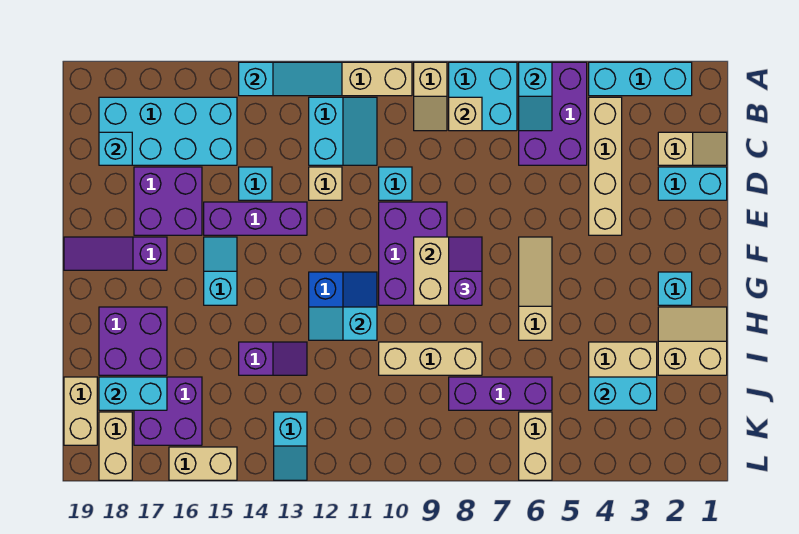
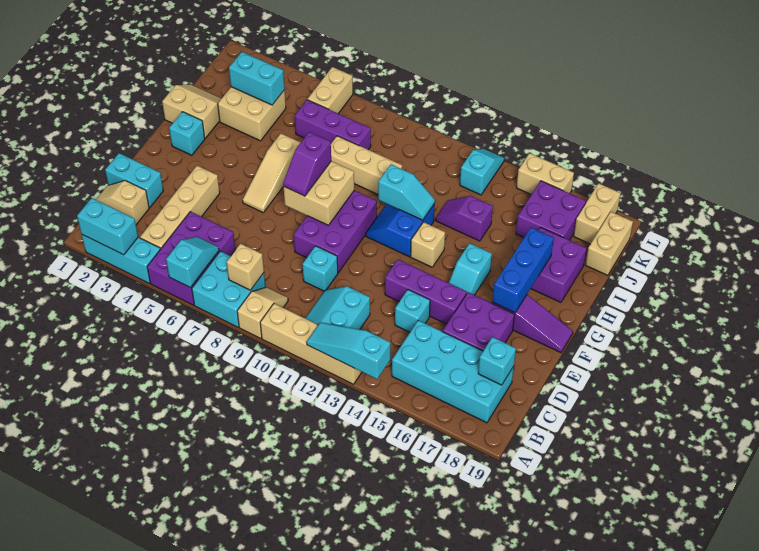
tan brick D12 level 1 -> tan brick G13 level 1
none -> blue brick F17:H17 level 2
tan slope H1:I2 level 1 top I -> tan slope H1:I2 level 1 top H
cyan brick J17:J18 level 2 -> cyan brick A2:A3 level 2

